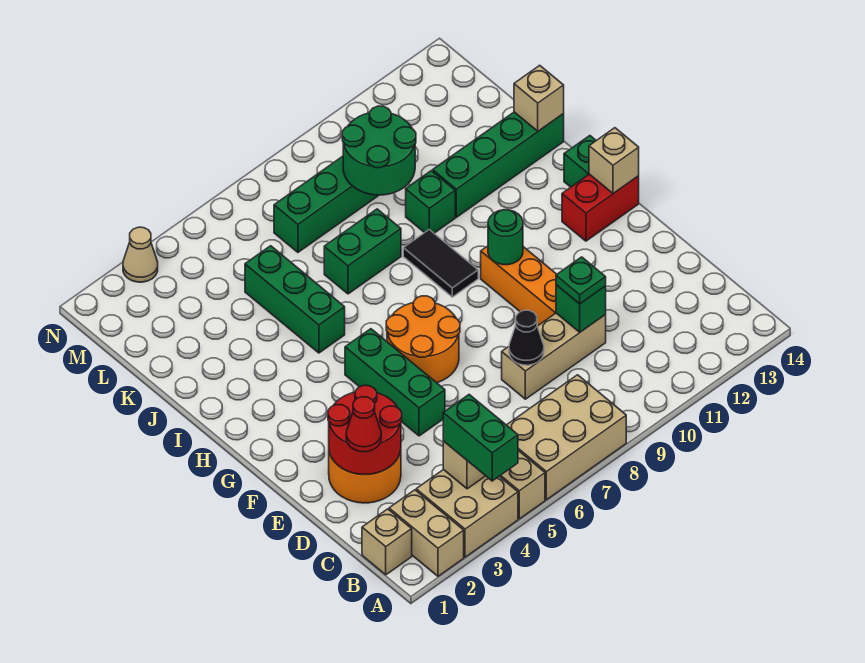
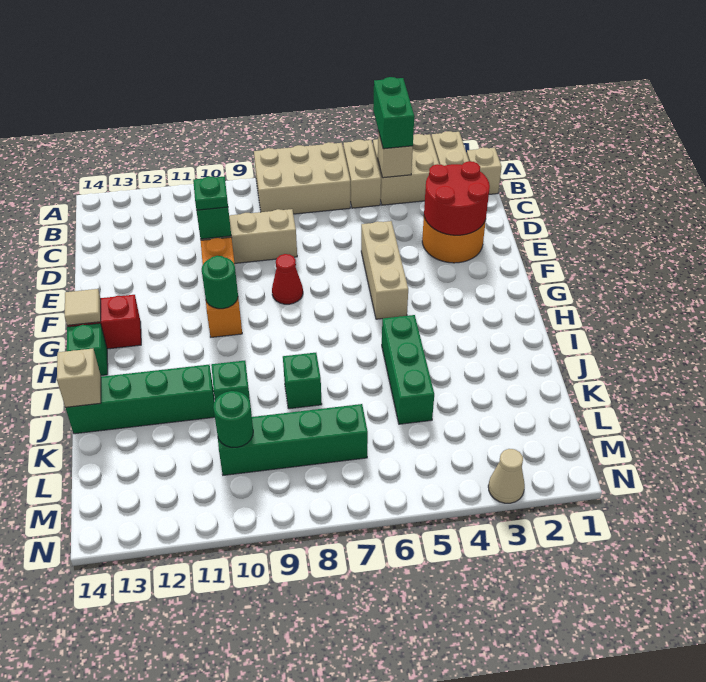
red cone D2 level 3 -> red cone F8 level 1
black cone D8 level 2 -> none
green brick E5:G5 level 1 -> tan brick E5:G5 level 1
orange round brick F6:G7 level 1 -> none
tan brick G14 level 2 -> tan tile G14 level 2
black tile H9:I9 level 1 -> none
green brick J7:J8 level 1 -> green brick J8 level 1
green round brick K9:L10 level 2 -> green round brick L10 level 2

